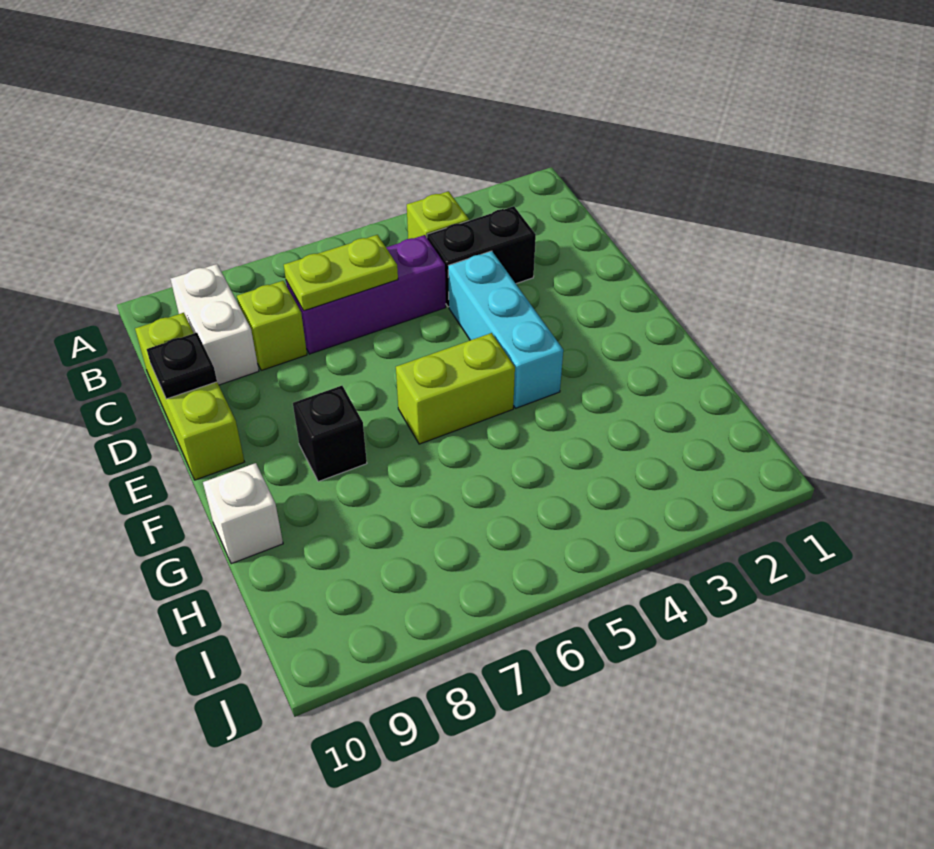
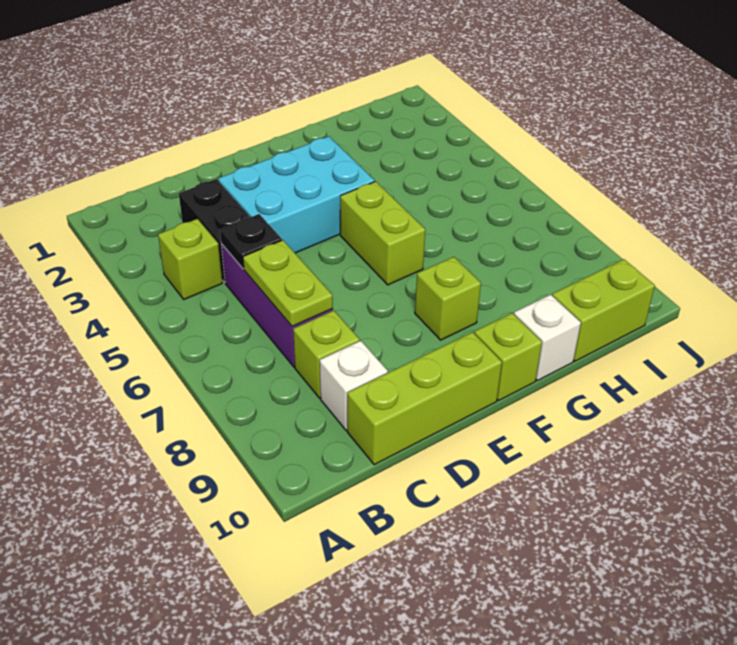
white brick B9:C9 level 1 -> white brick C9 level 1
cyan brick D4:F4 level 1 -> cyan brick D3:F4 level 1
black plate D10 level 2 -> black plate C5 level 2
black brick F8 level 1 -> lime brick F8 level 1
none -> lime brick F10 level 1
none -> lime brick H10:I10 level 1

